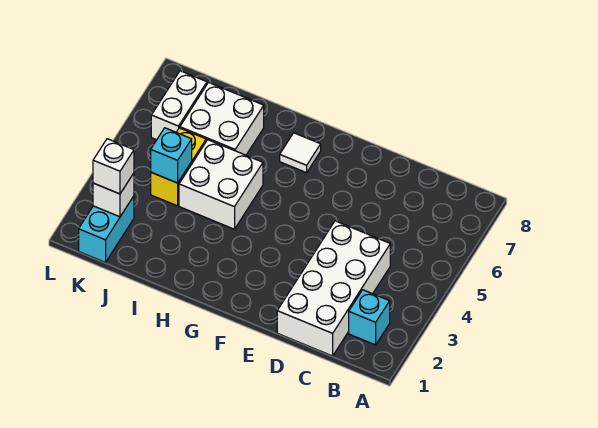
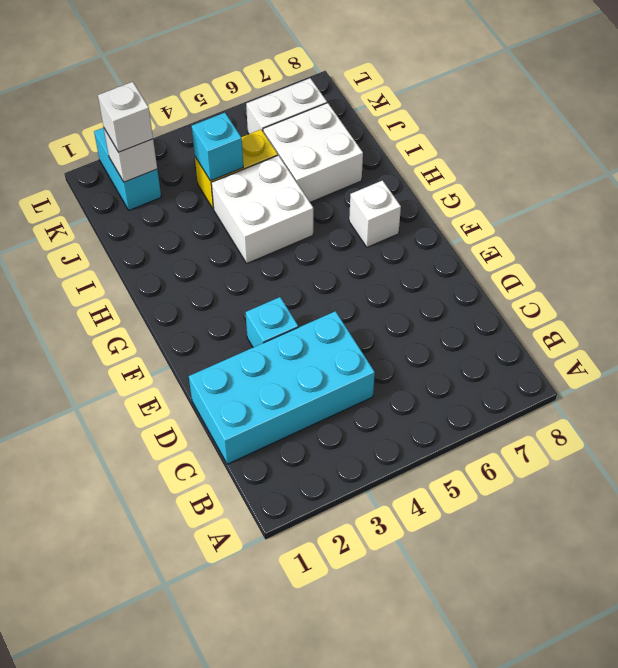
cyan brick B2 level 1 -> cyan brick E3 level 1
white brick C1:D4 level 1 -> cyan brick C1:D4 level 1
white tile G7 level 1 -> white brick G7 level 1
cyan brick K1:K2 level 1 -> cyan brick K2:L2 level 1

